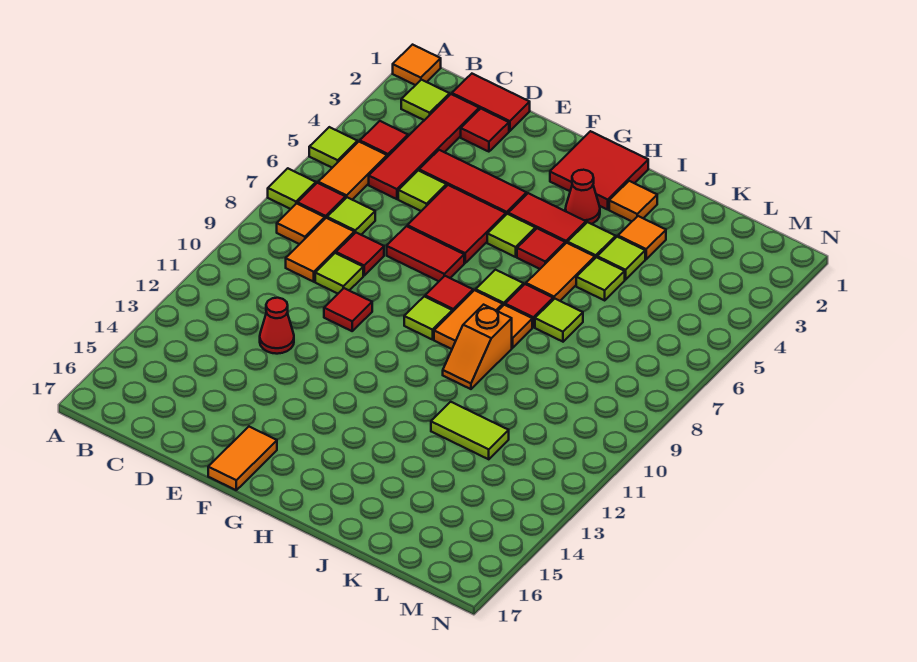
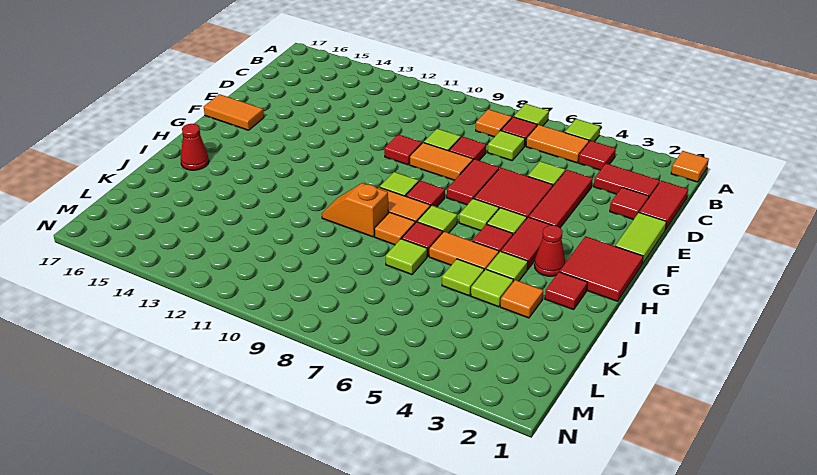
lime tile B2 level 1 -> lime tile G6 level 1
red tile C2:C5 level 1 -> red tile C2:C3 level 1
orange tile C8:C9 level 1 -> orange tile E8:E9 level 1
red cone D12 level 1 -> red cone I16 level 1
orange tile I2 level 1 -> red tile I2 level 1
lime tile J12:K12 level 1 -> lime tile E1:F1 level 1

